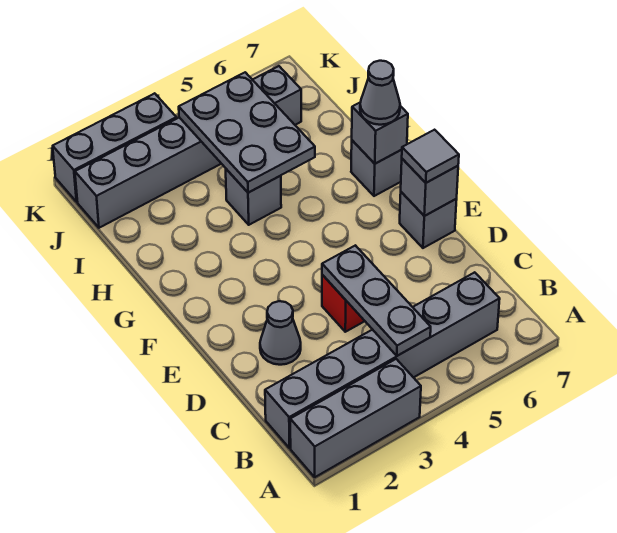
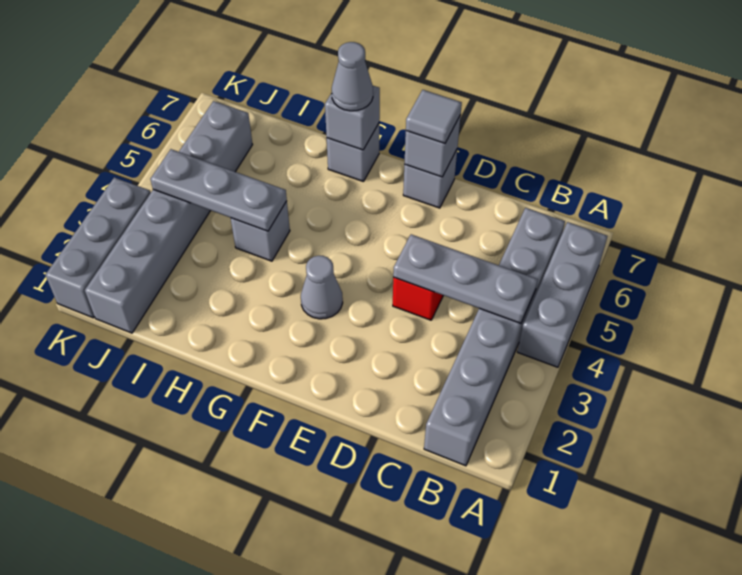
grey brick A1:A3 level 1 -> grey brick A4:A6 level 1
grey cone D2 level 1 -> grey cone F3 level 1
grey plate H4:J5 level 2 -> grey plate H4:J4 level 2

